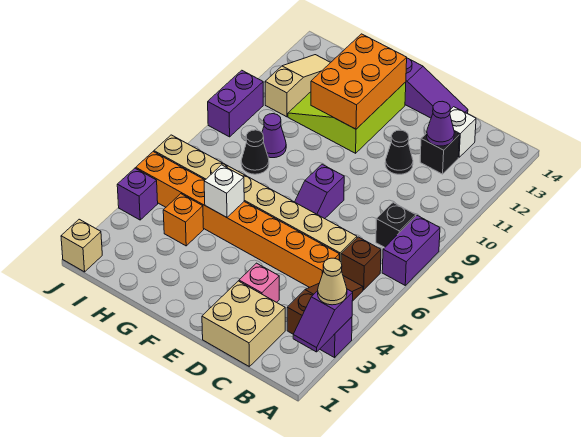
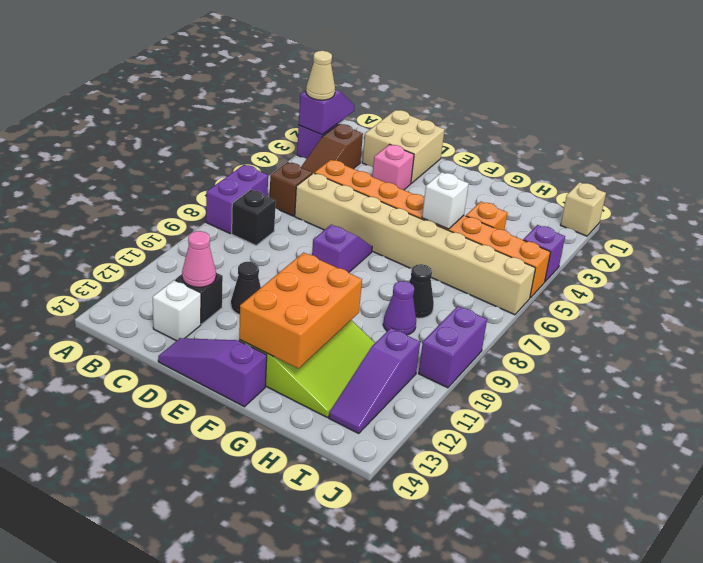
purple cone C12 level 2 -> pink cone C12 level 2
tan slope I11:I13 level 1 top 11 -> purple slope I11:I13 level 1 top 11

